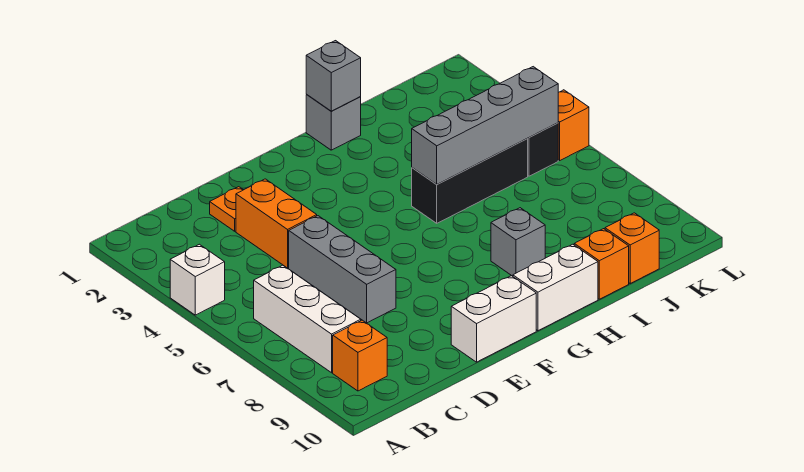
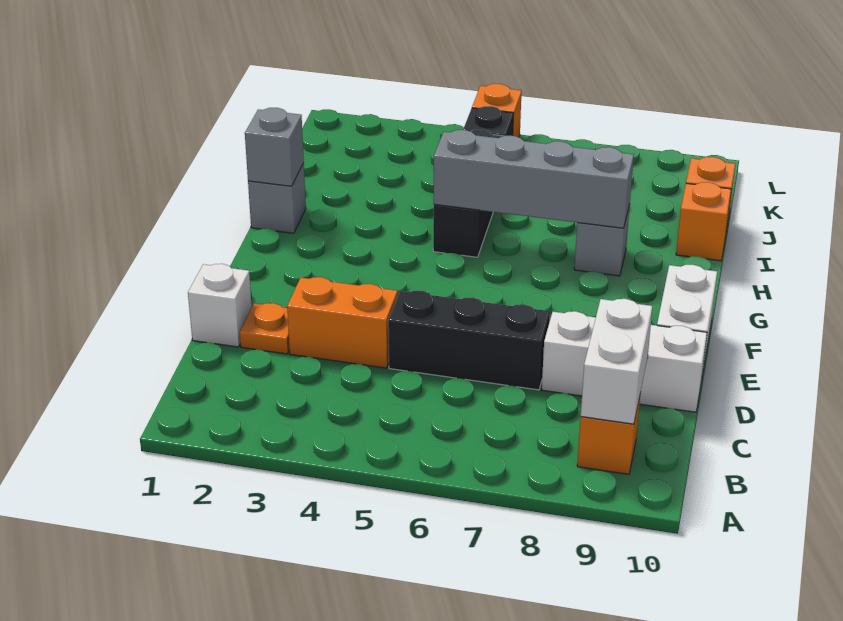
white brick A4 level 1 -> white brick D1 level 1
white brick B6:B8 level 1 -> white brick D8:D10 level 1
grey brick D5:D7 level 1 -> black brick D5:D7 level 1
white brick G10:H10 level 1 -> white brick B9:C9 level 2
grey brick H5:K5 level 2 -> grey brick H5:H8 level 2

